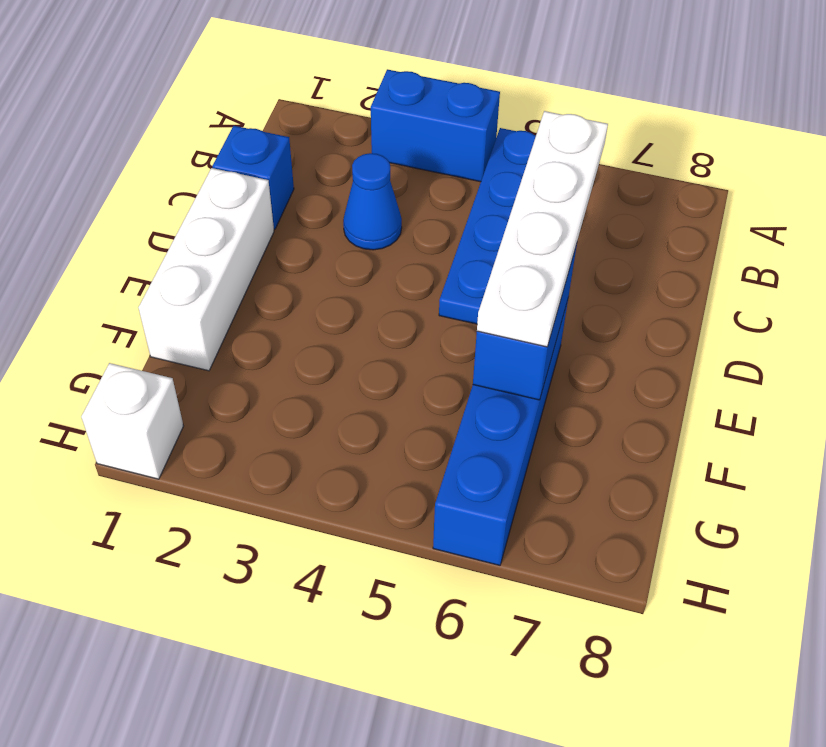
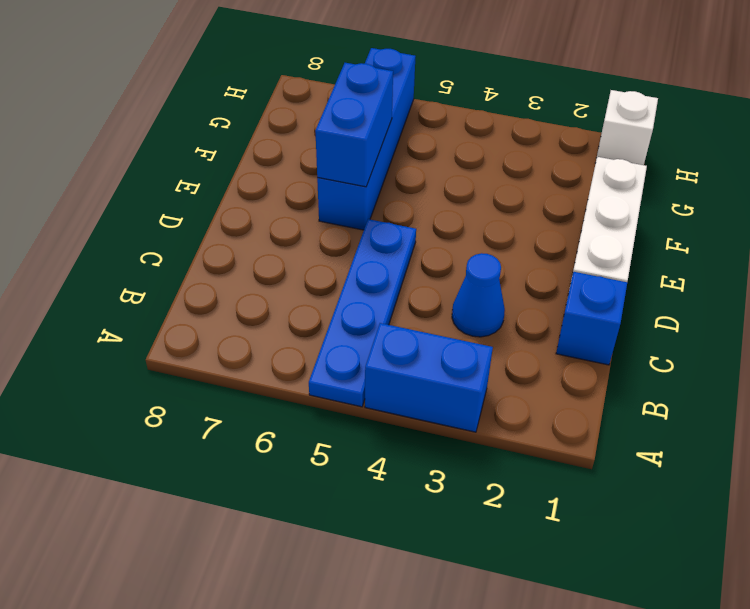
white plate C6:F6 level 3 -> none

